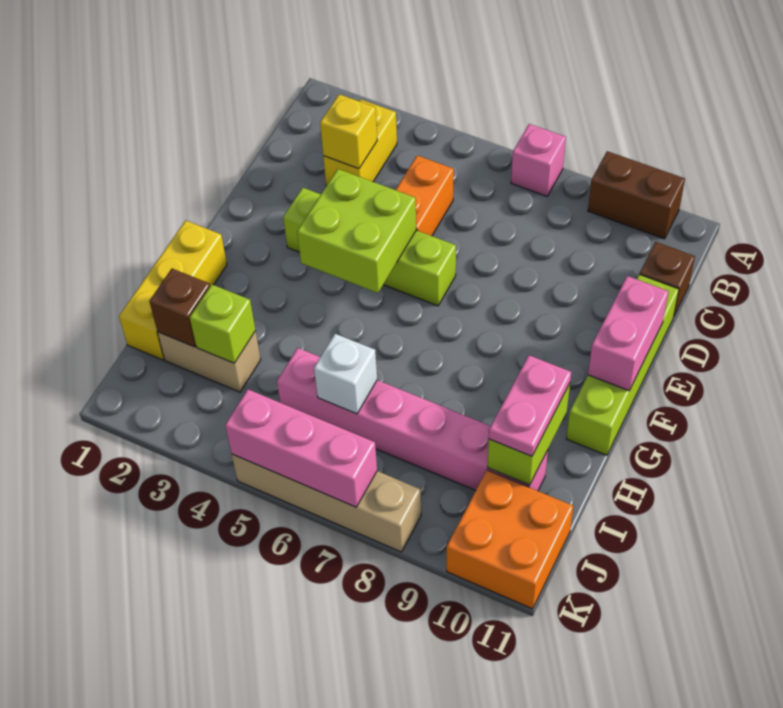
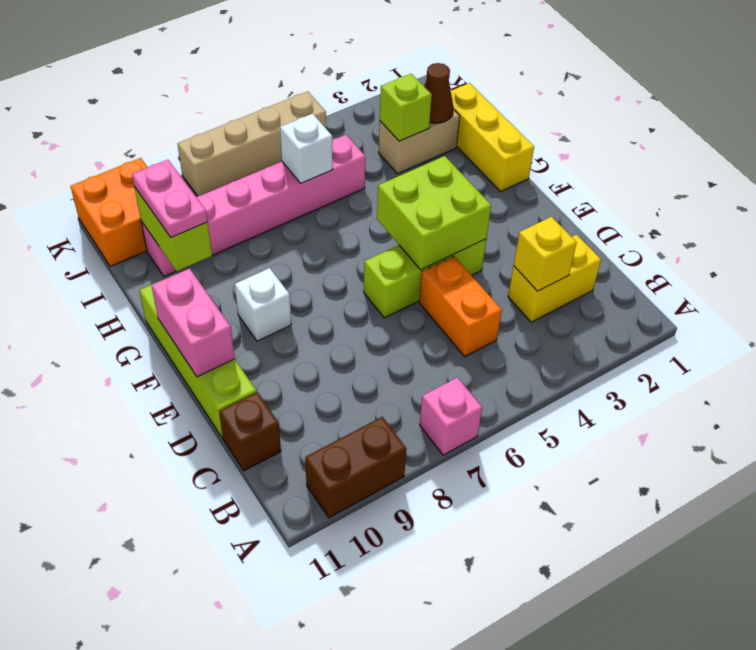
yellow brick B3:C3 level 1 -> yellow brick C2:C3 level 1
lime brick E3:E6 level 1 -> lime brick E4:E6 level 1
none -> white brick F9 level 1
brown brick I2 level 2 -> brown cone I2 level 2
pink brick K5:K7 level 2 -> none

